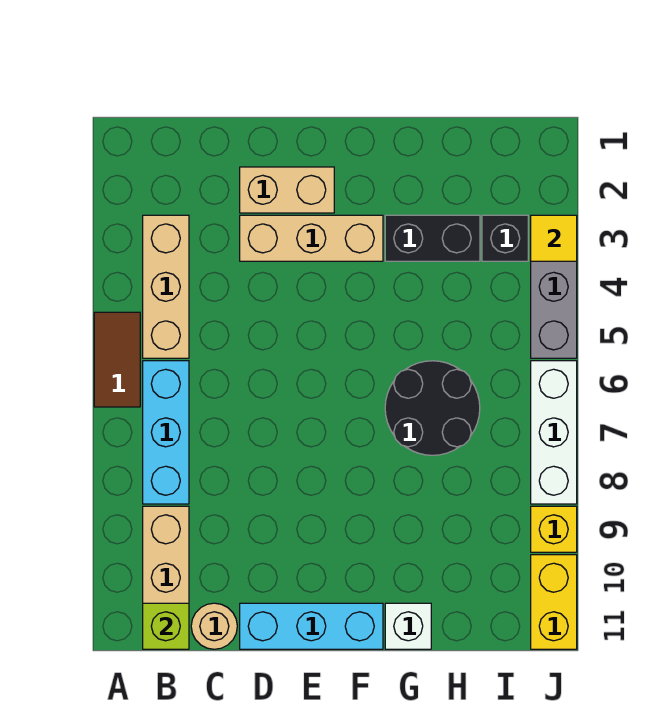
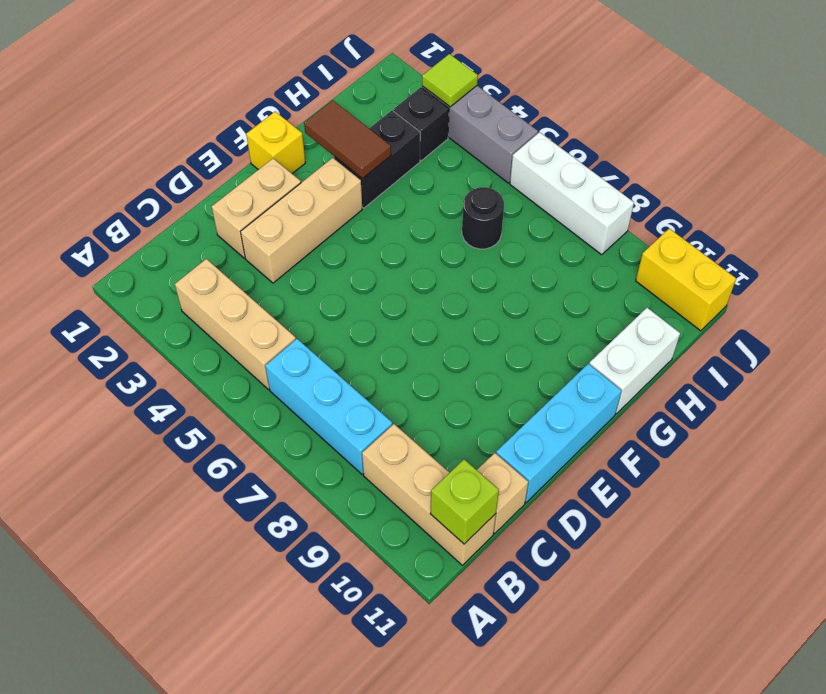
brown tile A5:A6 level 1 -> brown tile G2:G3 level 2
tan round brick C11 level 1 -> tan brick C11 level 1
black round brick G6:H7 level 1 -> black round brick H6 level 1
white brick G11 level 1 -> white brick G11:H11 level 1
yellow tile J3 level 2 -> lime tile J3 level 2
yellow brick J9 level 1 -> yellow brick F1 level 1

